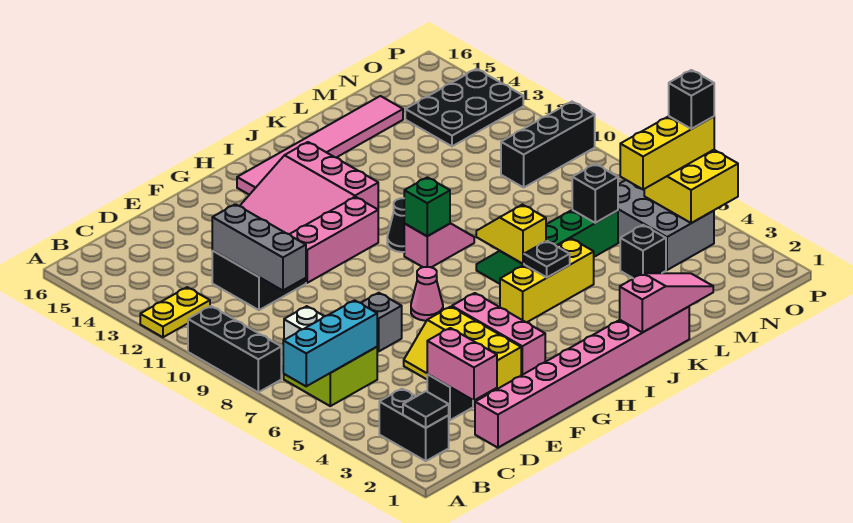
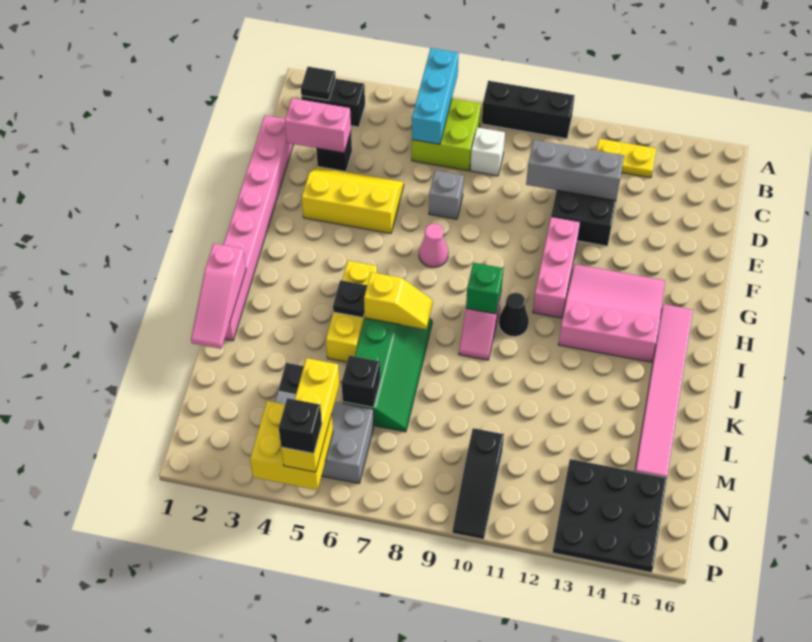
yellow plate A12:B12 level 1 -> yellow plate B12:B13 level 1
pink brick G3:G5 level 1 -> none
black brick N10:P10 level 1 -> black slope N10:P10 level 1 top N
black plate N13:P14 level 1 -> black plate N13:P15 level 1

